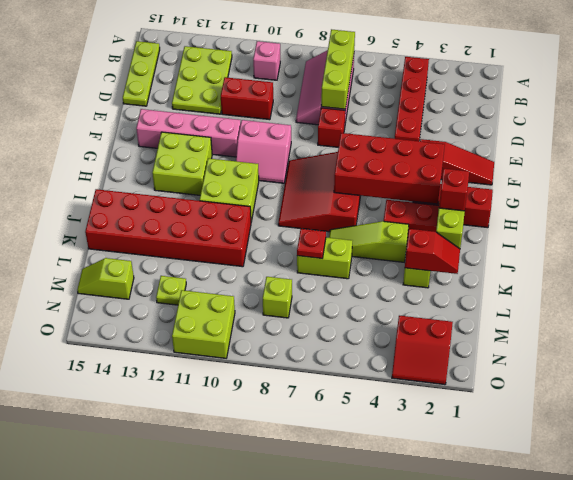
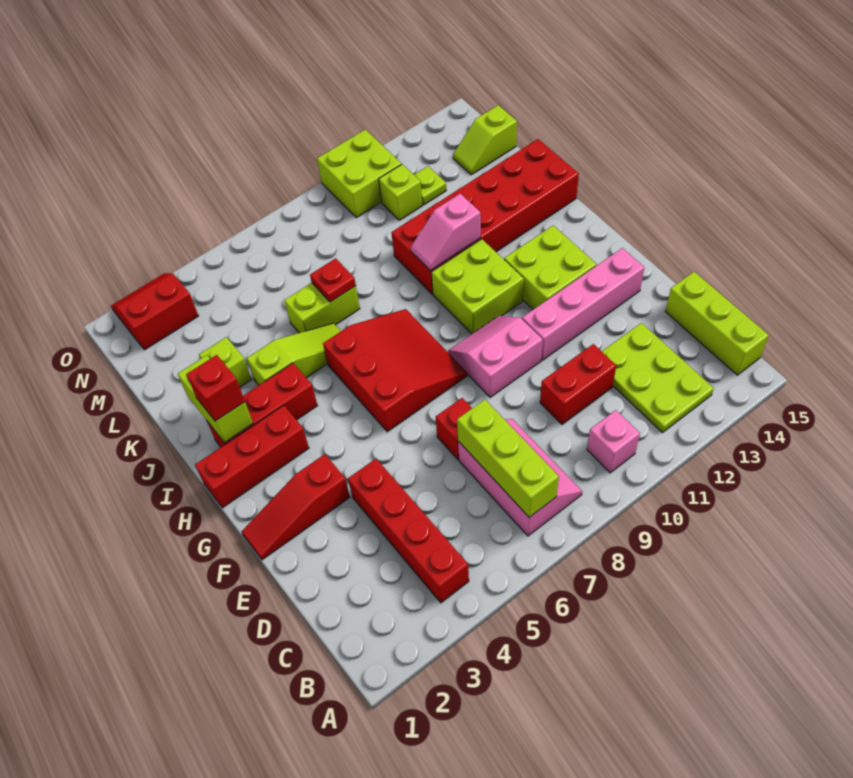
lime plate B15:D15 level 1 -> lime brick B15:D15 level 1
red brick G3:H6 level 2 -> none
none -> pink slope J10:J11 level 2 top 11
red slope K2:K3 level 2 top 3 -> none
lime brick M8 level 1 -> lime brick M11 level 1
lime slope M14:M15 level 1 top 14 -> lime slope M14:M15 level 1 top 15

